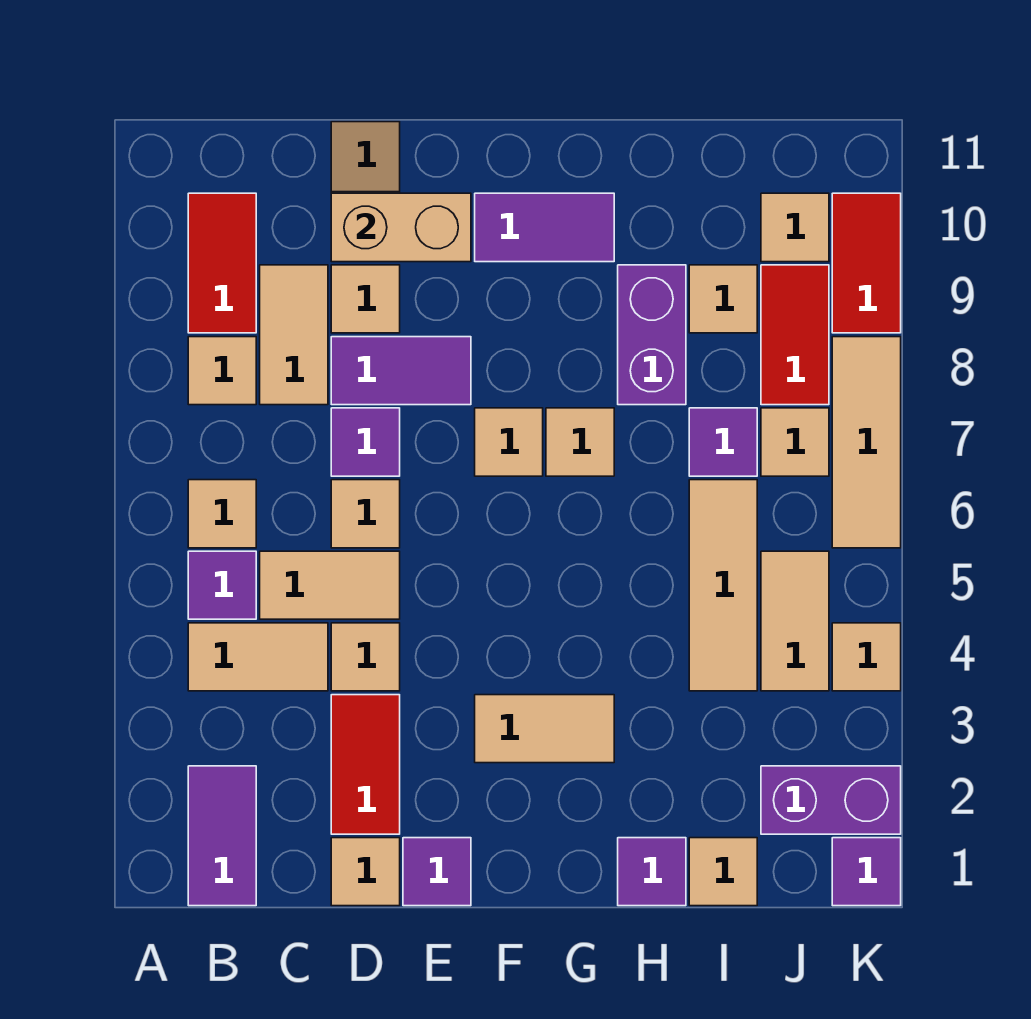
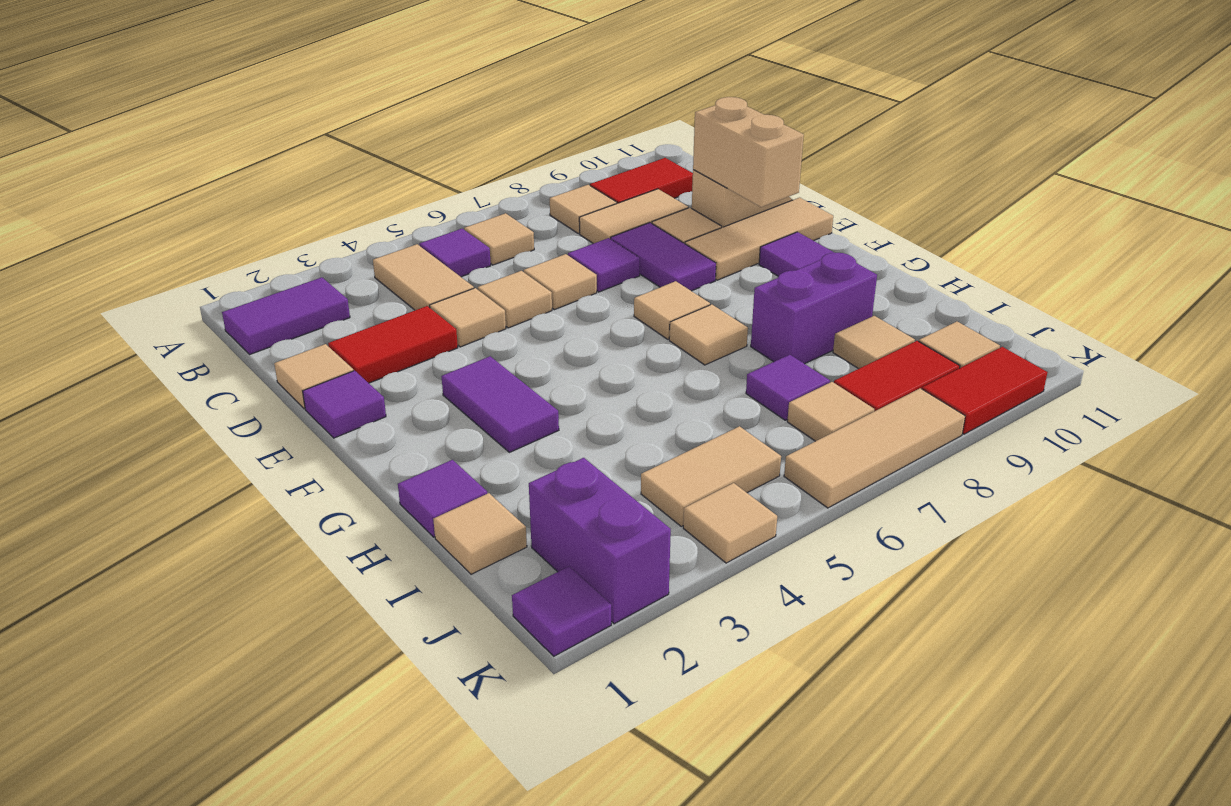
tan tile C5:D5 level 1 -> tan tile D5 level 1
tan tile F3:G3 level 1 -> purple tile F3:G3 level 1
tan tile I4:I6 level 1 -> tan tile E9:E11 level 1

